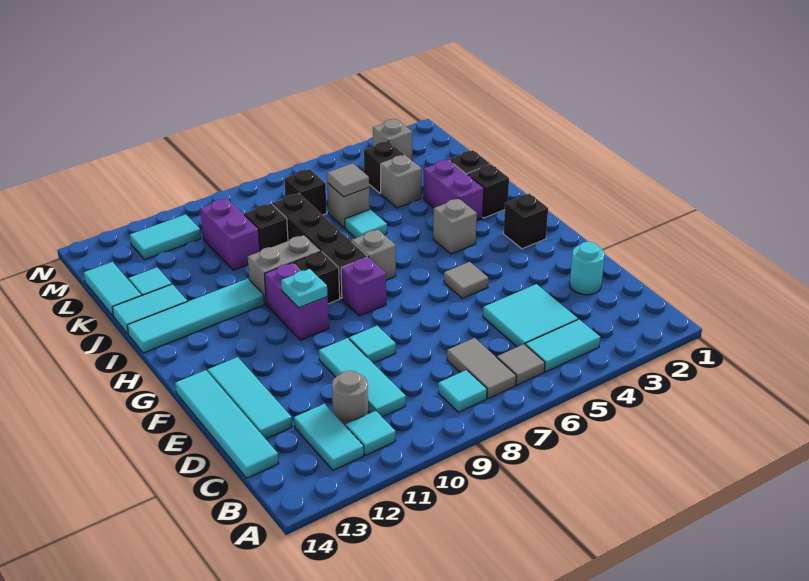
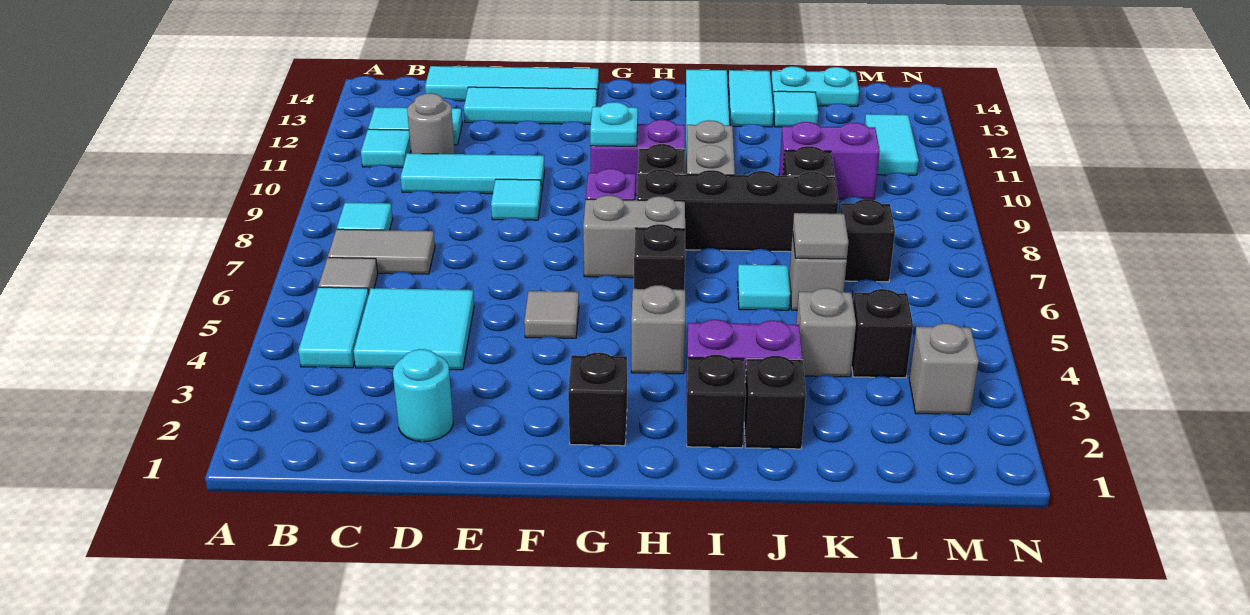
none -> black brick H6 level 1
grey brick H7 level 1 -> grey brick G7:H7 level 1
cyan tile K14:L14 level 1 -> cyan plate K14:L14 level 1

